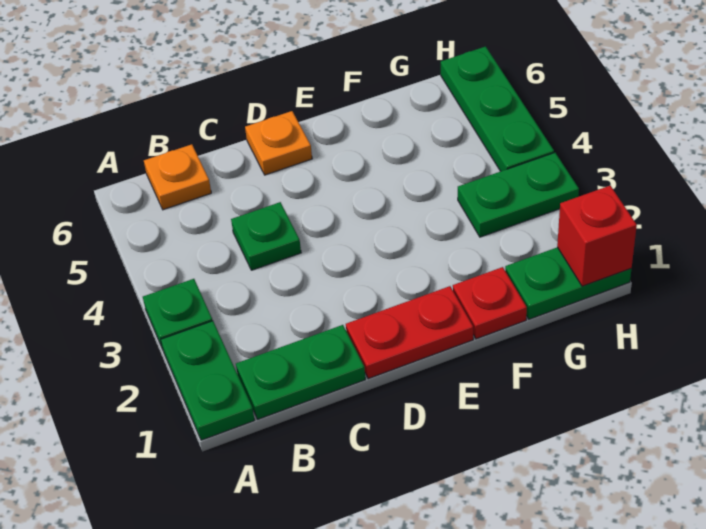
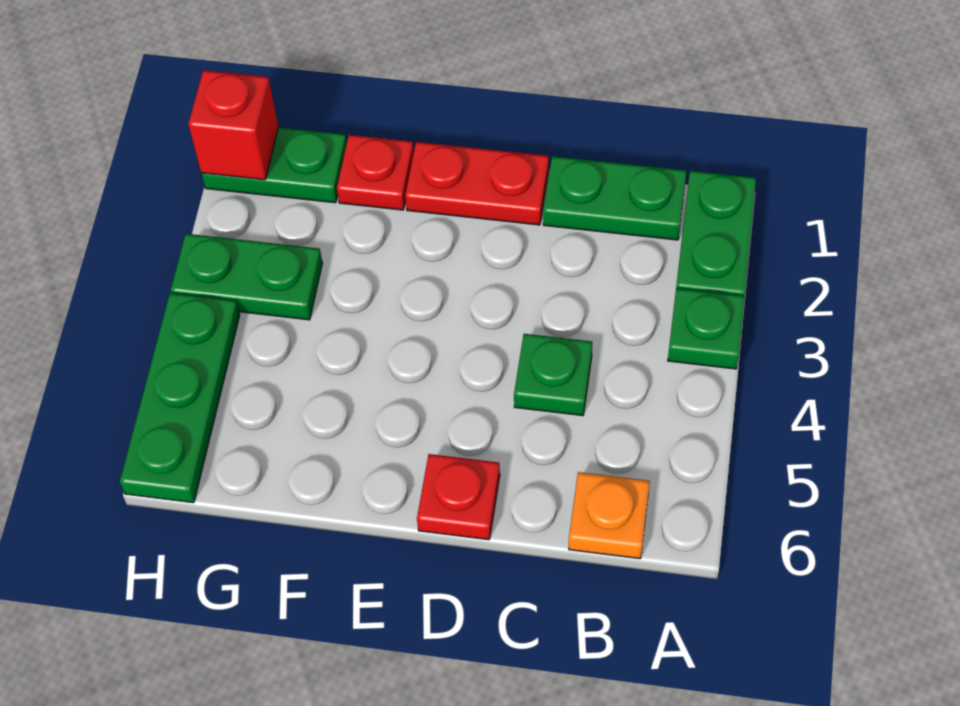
orange plate D6 level 1 -> red plate D6 level 1

